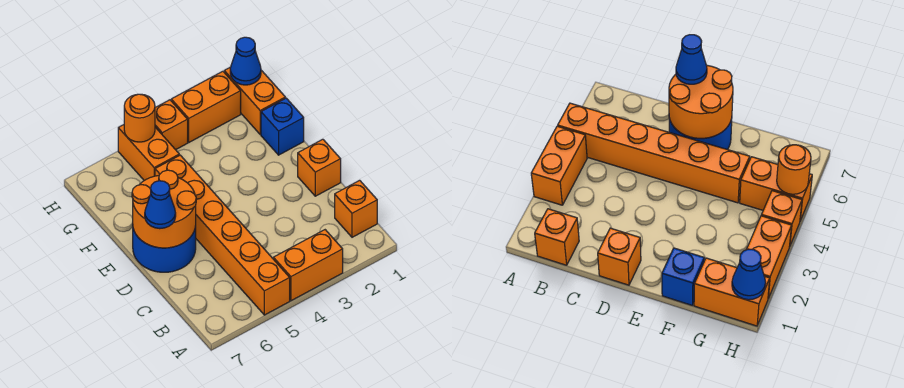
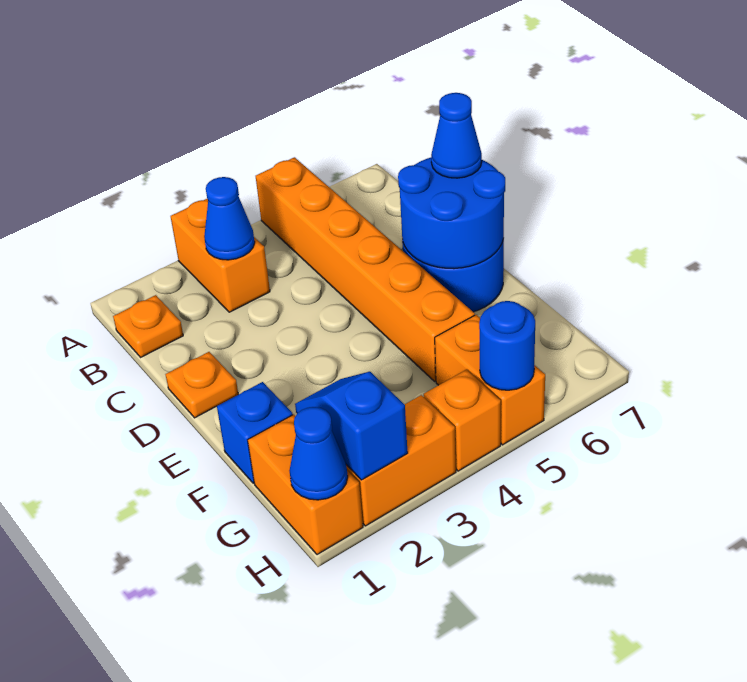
orange brick A3:A4 level 1 -> orange brick A3:B3 level 1
orange brick B1 level 1 -> orange plate B1 level 1
none -> blue cone B3 level 2
orange brick D1 level 1 -> orange plate D1 level 1
orange round brick D6:E7 level 2 -> blue round brick D6:E7 level 2
none -> blue slope G2:H2 level 2 top H
orange round brick H5 level 2 -> blue round brick H5 level 2

